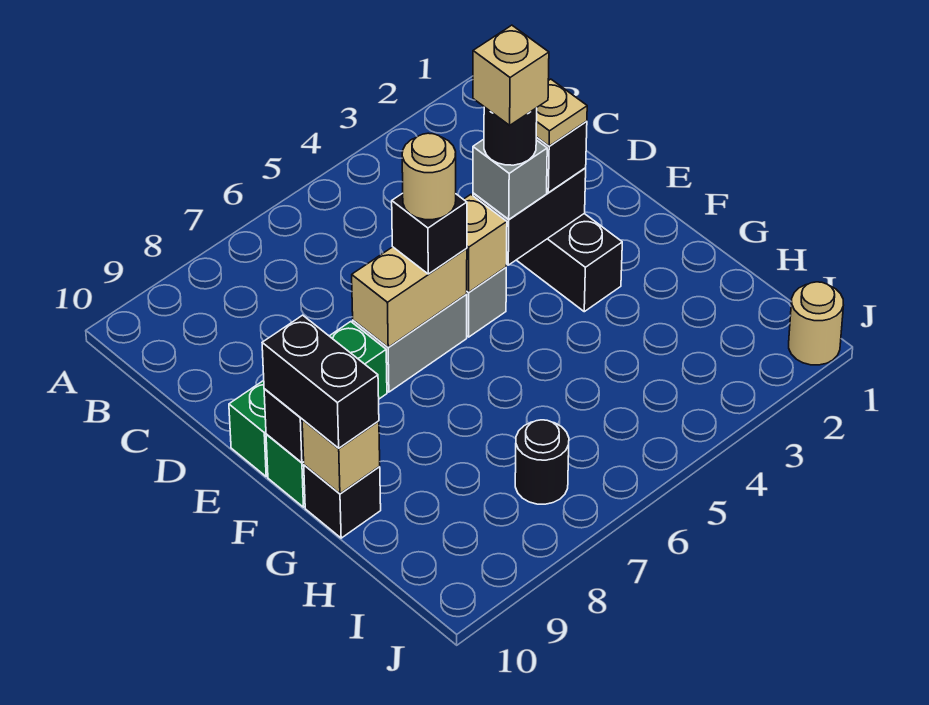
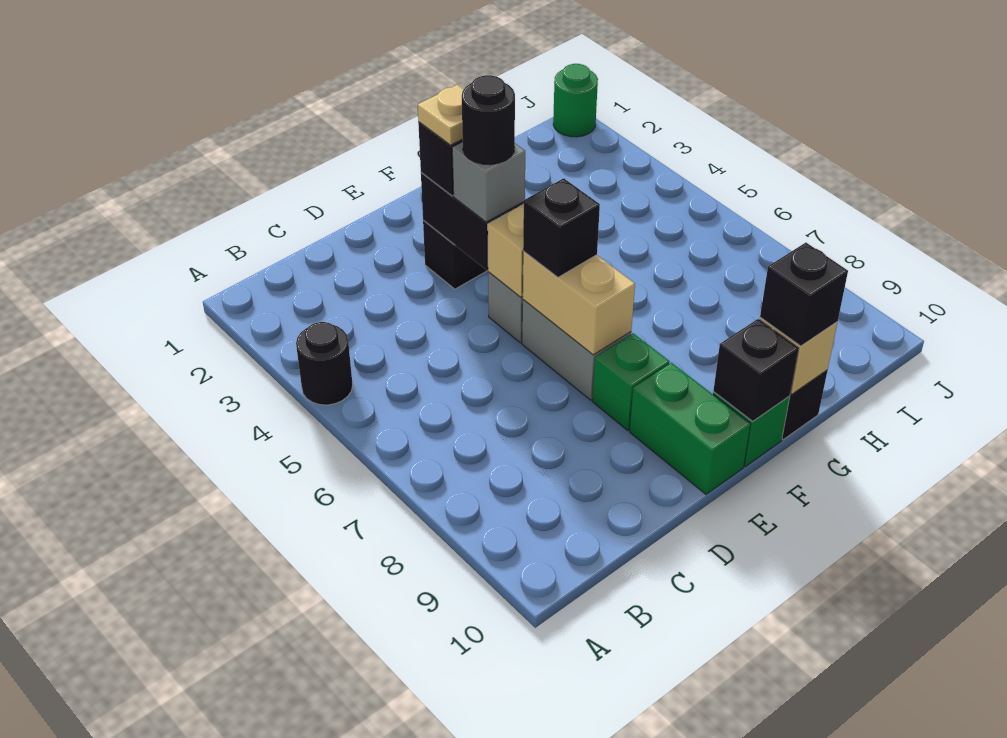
tan brick E4 level 5 -> none
tan round brick E6 level 4 -> none
black brick F10:G10 level 3 -> black brick G10 level 3
black round brick I7 level 1 -> black round brick A4 level 1
tan round brick J1 level 1 -> green round brick J1 level 1

